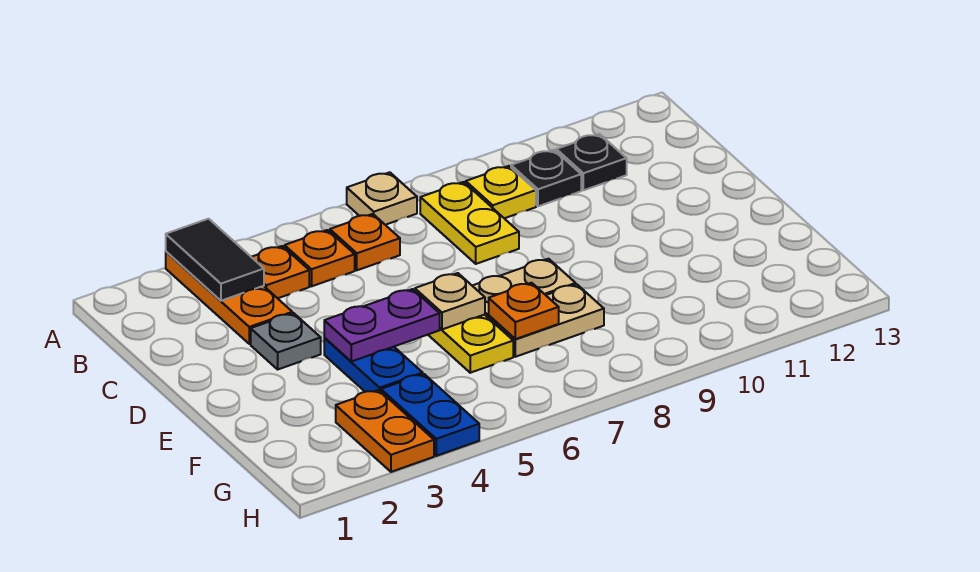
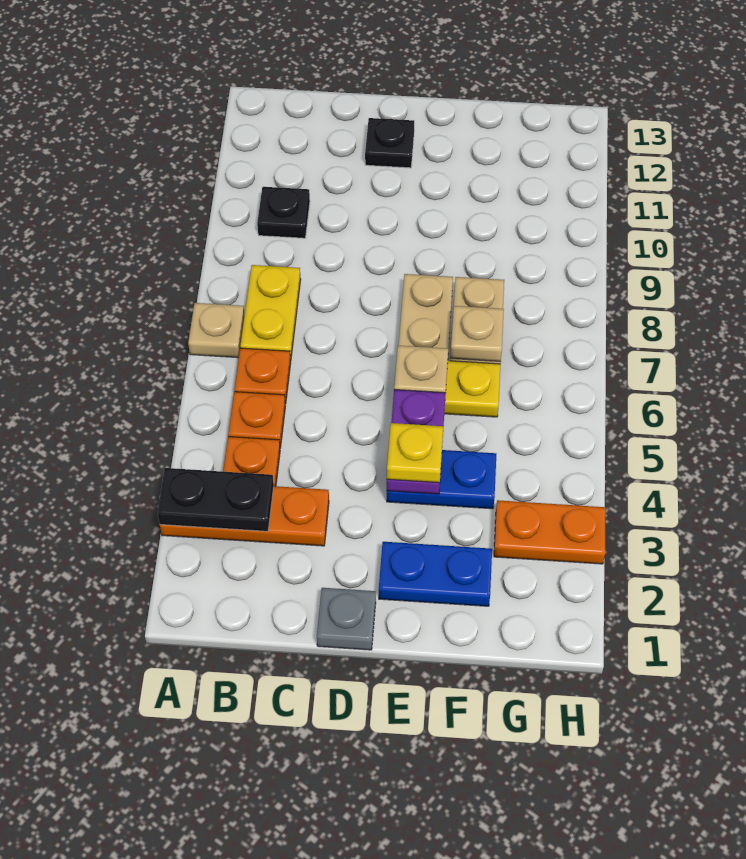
black tile A3:B3 level 2 -> black plate A3:B3 level 2
yellow plate B8:C8 level 1 -> yellow plate B7:B8 level 1
yellow plate B9 level 1 -> yellow plate E4 level 3
black plate B11 level 1 -> black plate D12 level 1
grey plate D3 level 1 -> grey plate D1 level 1
orange plate F7 level 2 -> tan plate F7 level 2
blue plate G4:H4 level 1 -> blue plate E2:F2 level 1

